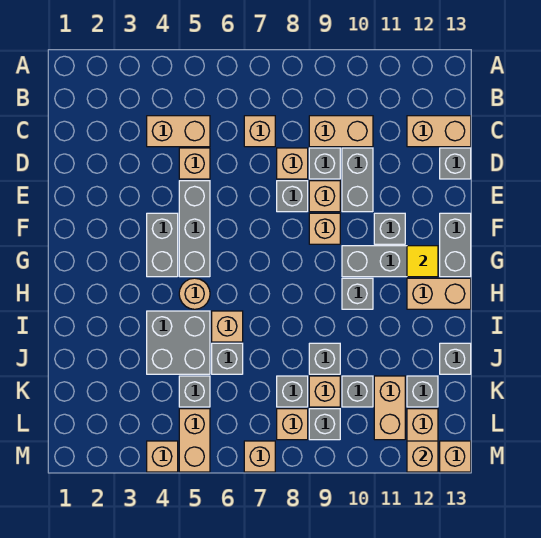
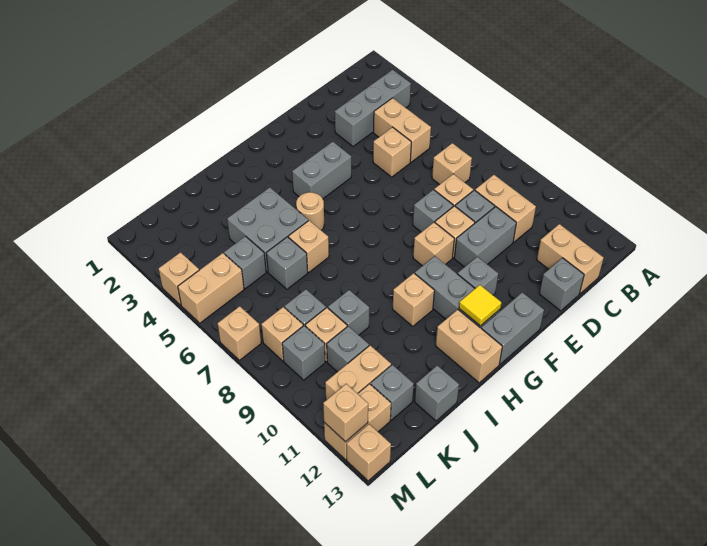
grey brick E5:G5 level 1 -> grey brick B3:D3 level 1
grey brick H10 level 1 -> tan brick H10 level 1

